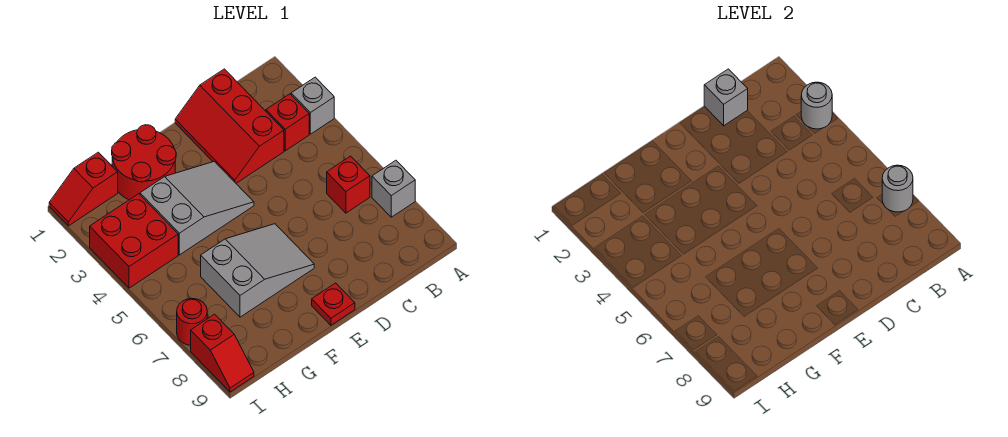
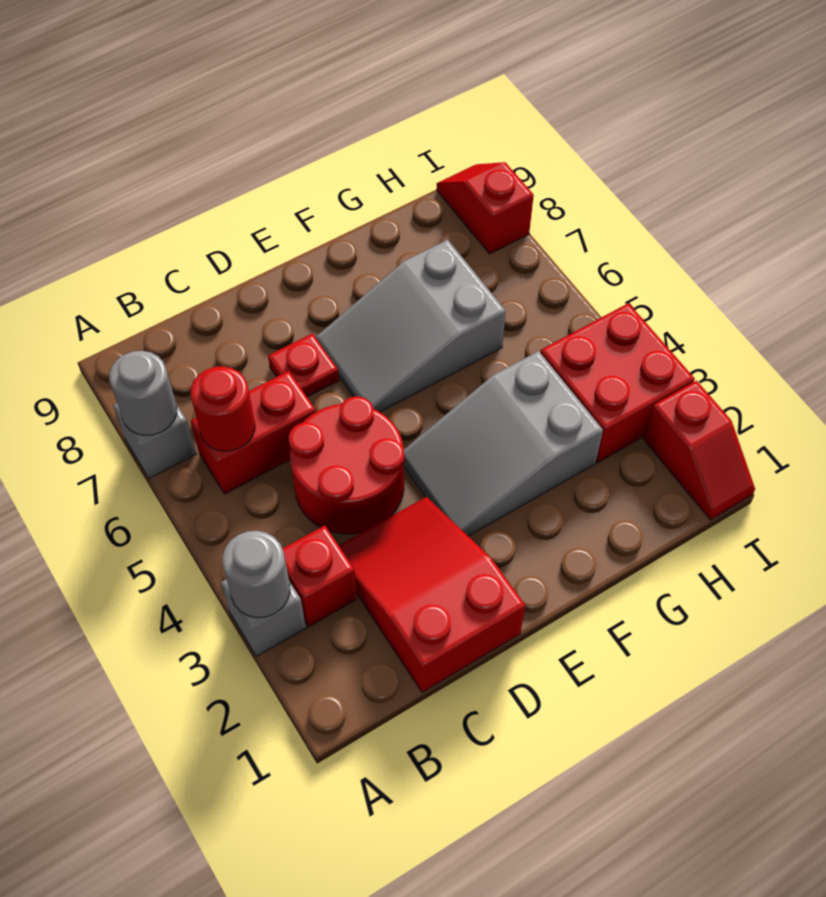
red brick B6 level 1 -> red brick B6:C6 level 1
red slope C1:D3 level 1 top C -> red slope C1:D3 level 1 top 1
grey brick C1 level 2 -> none
red plate E9 level 1 -> red plate D7 level 1
red round brick F1:G2 level 1 -> red round brick C4:D5 level 1
red slope H1:I1 level 1 top H -> red slope I1:I2 level 1 top 2
red round brick I7 level 1 -> red round brick B6 level 2

